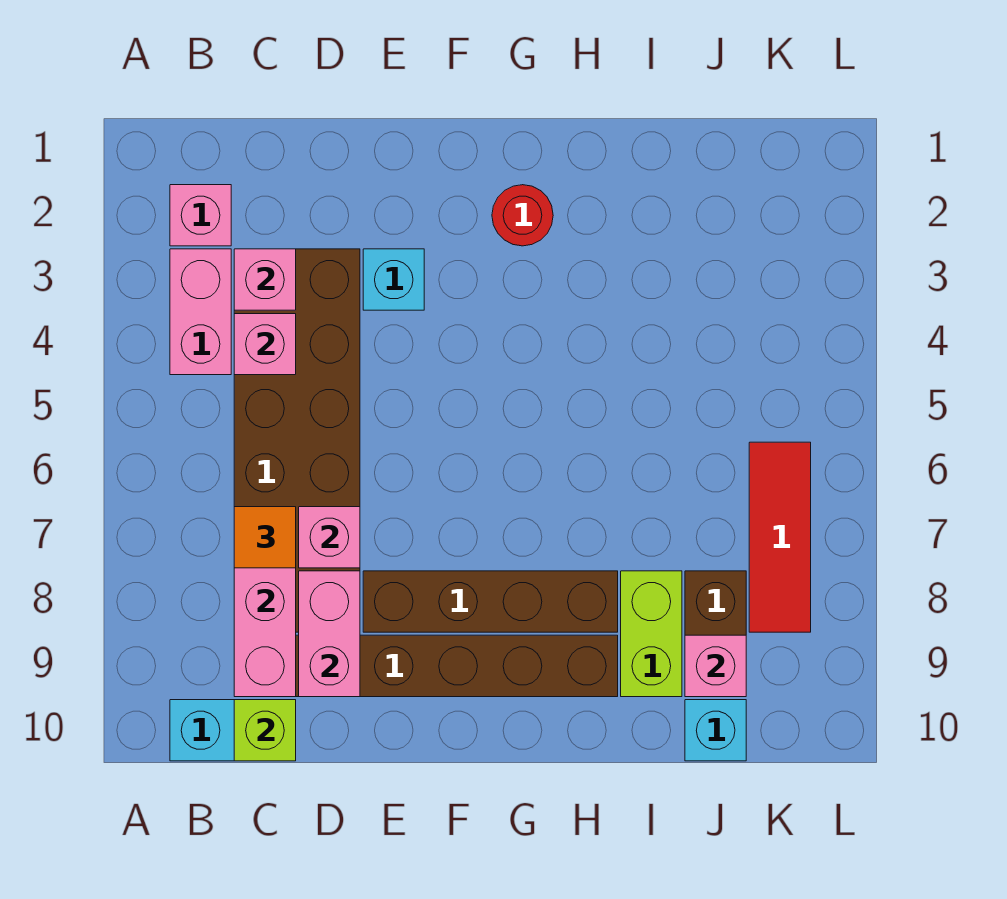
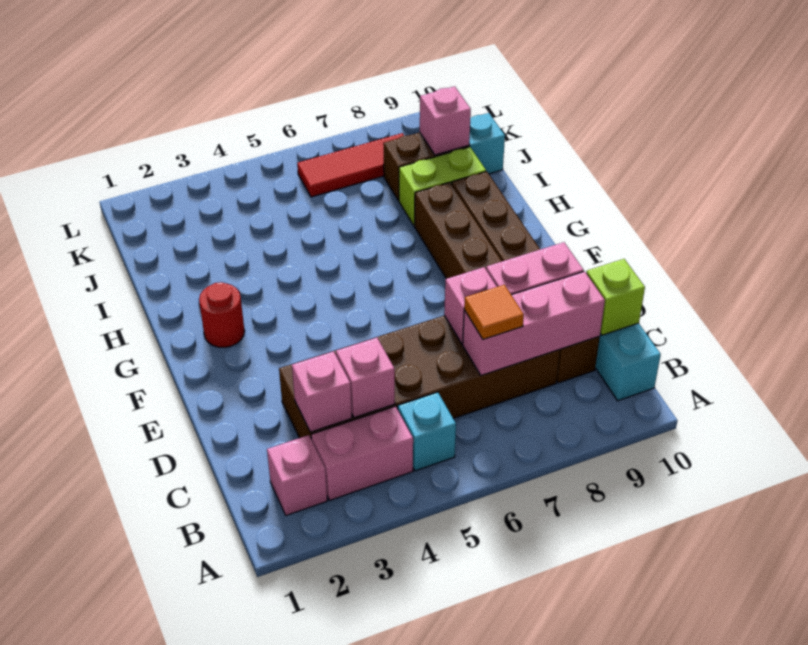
cyan brick E3 level 1 -> cyan brick B5 level 1

